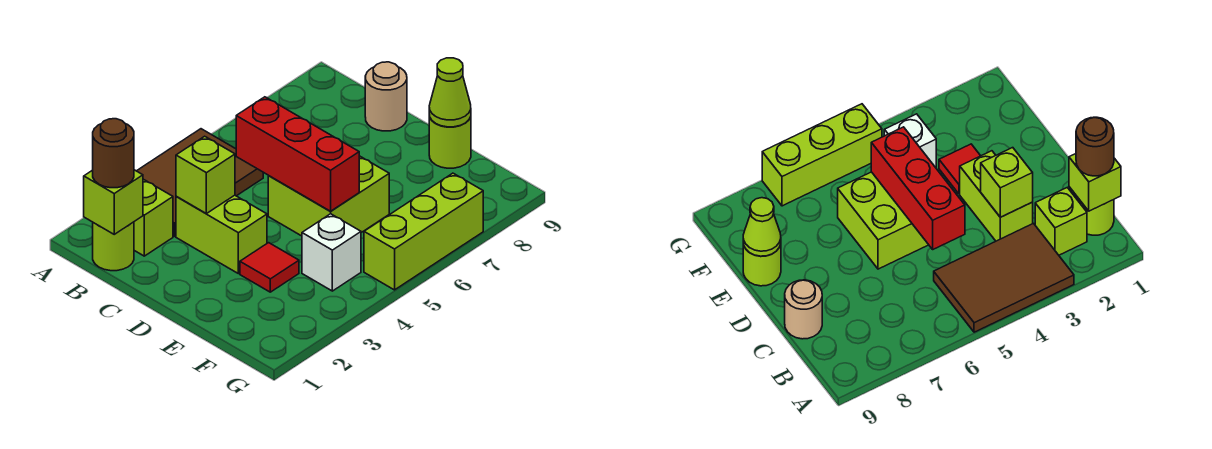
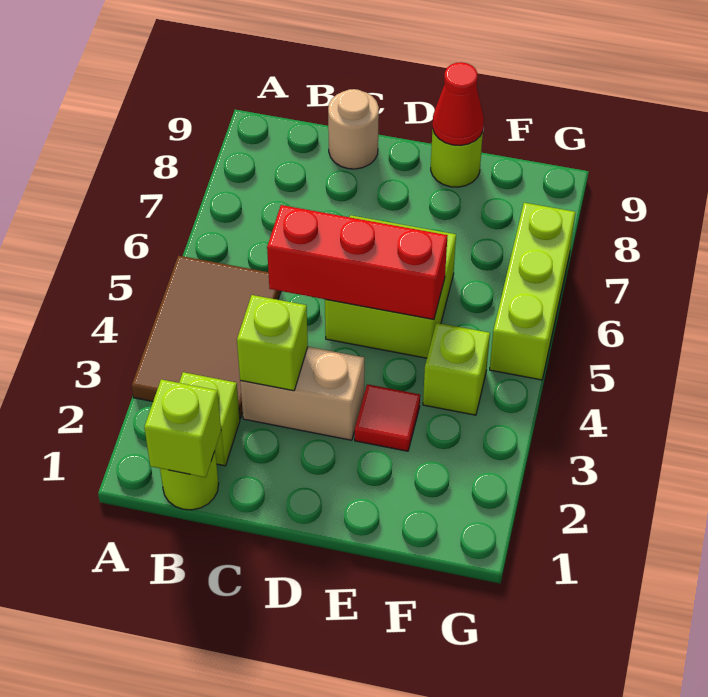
brown round brick B1 level 3 -> none
lime brick C3:D3 level 1 -> tan brick C3:D3 level 1
lime cone E9 level 2 -> red cone E9 level 2
white brick F4 level 1 -> lime brick F4 level 1

